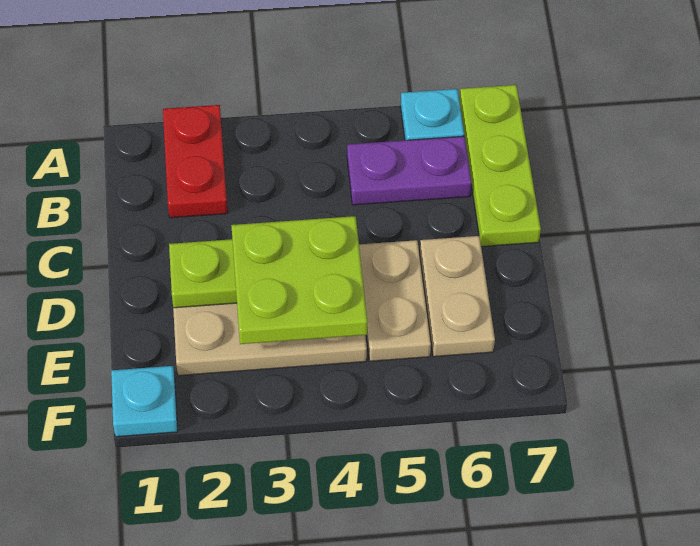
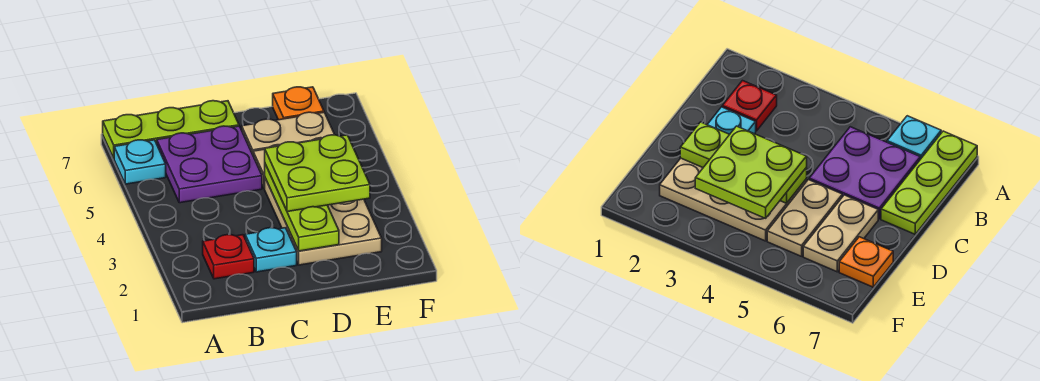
red plate A2:B2 level 1 -> red plate B2 level 1
purple plate B5:B6 level 1 -> purple plate B5:C6 level 1
none -> orange plate E7 level 1
cyan plate F1 level 1 -> cyan plate C2 level 1

